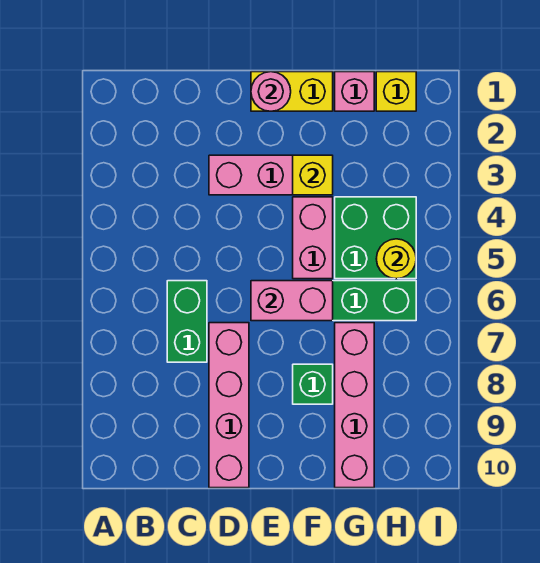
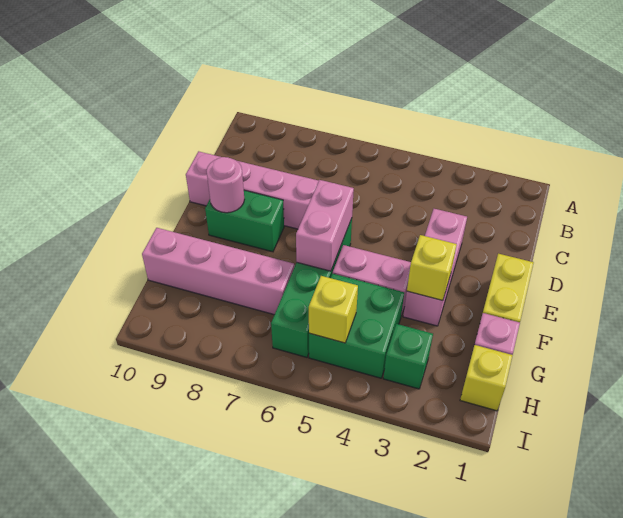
green brick C6:C7 level 1 -> green brick E8:E9 level 1
pink round brick E1 level 2 -> pink round brick E9 level 2
green brick F8 level 1 -> green brick H3 level 1
yellow round brick H5 level 2 -> yellow brick H5 level 2

